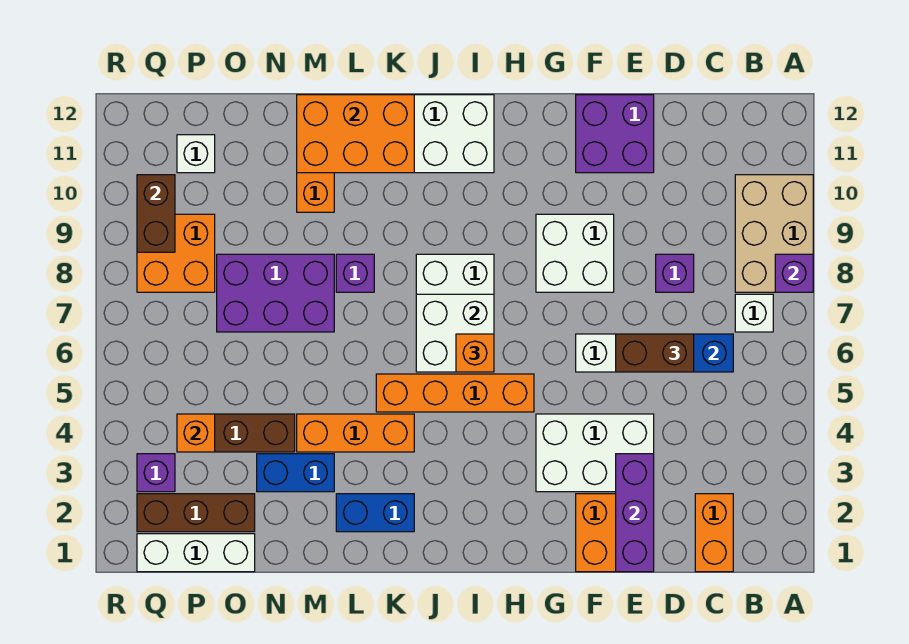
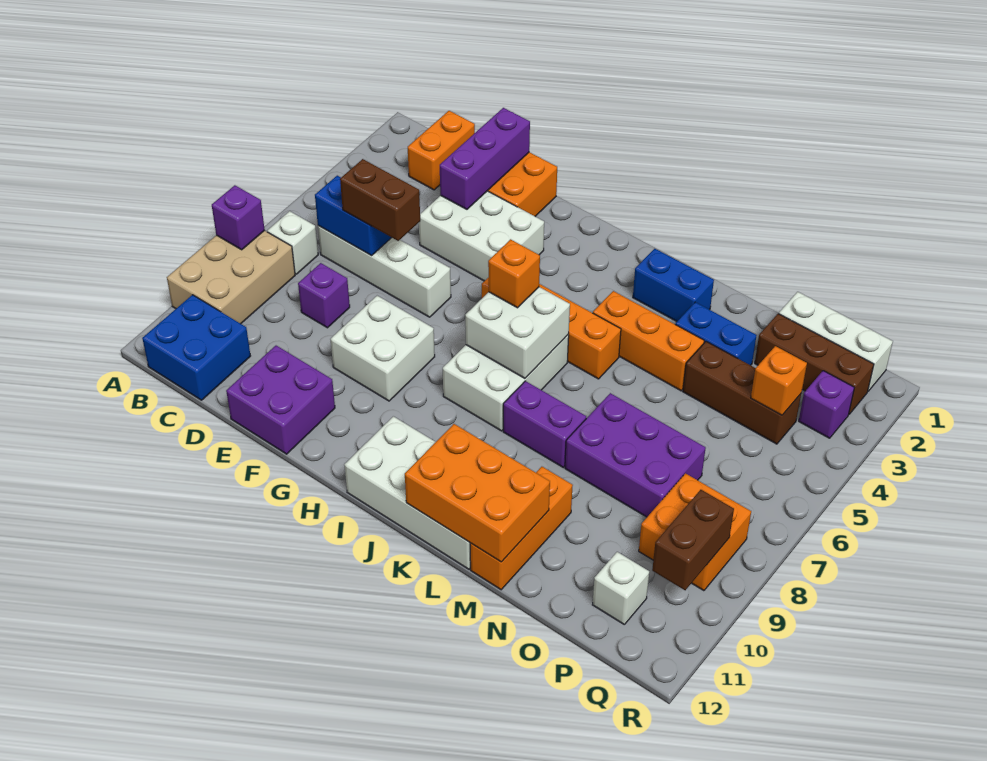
none -> blue brick B11:C12 level 1
purple brick L8 level 1 -> purple brick K8:L8 level 1

